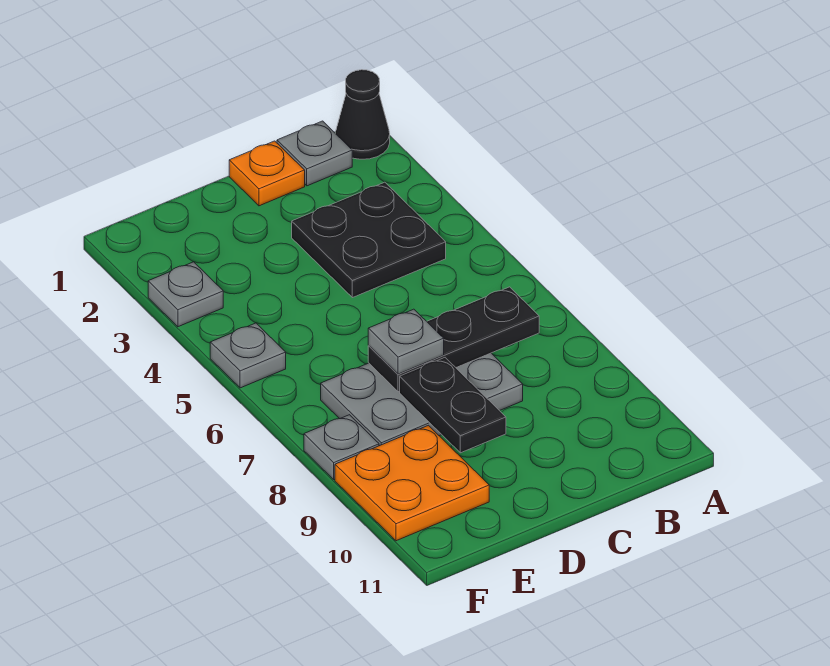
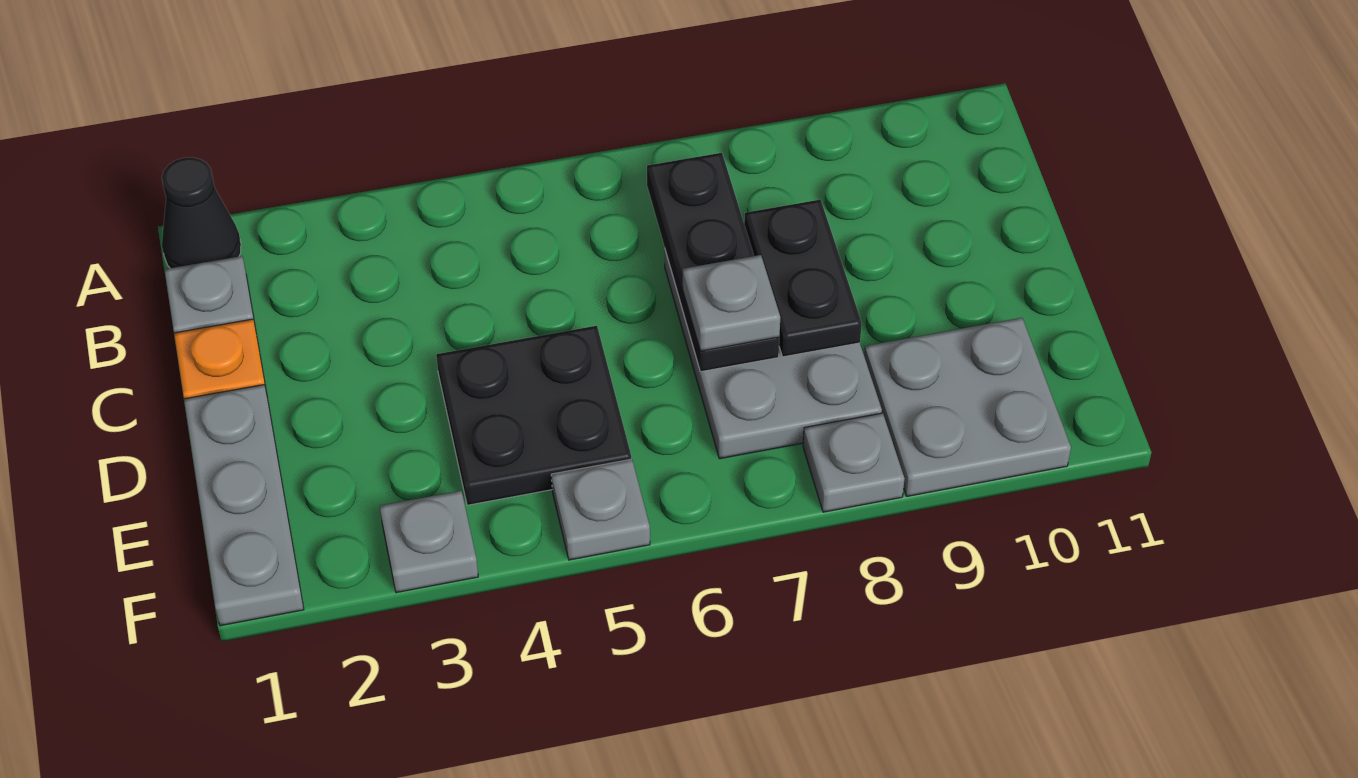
black plate B3:C4 level 1 -> black plate D4:E5 level 1
none -> grey plate D1:F1 level 1
black plate D8:D9 level 2 -> black plate C8:D8 level 2
orange plate E9:F10 level 1 -> grey plate E9:F10 level 1

